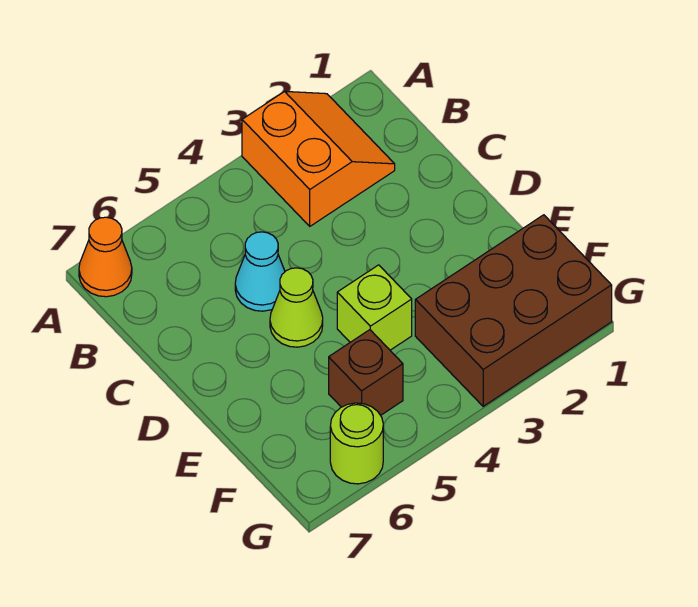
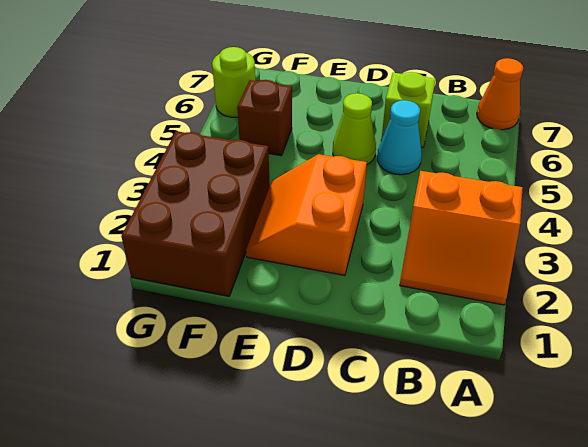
none -> orange slope D2:E3 level 1 top D
lime brick E4 level 1 -> lime brick C6 level 1

